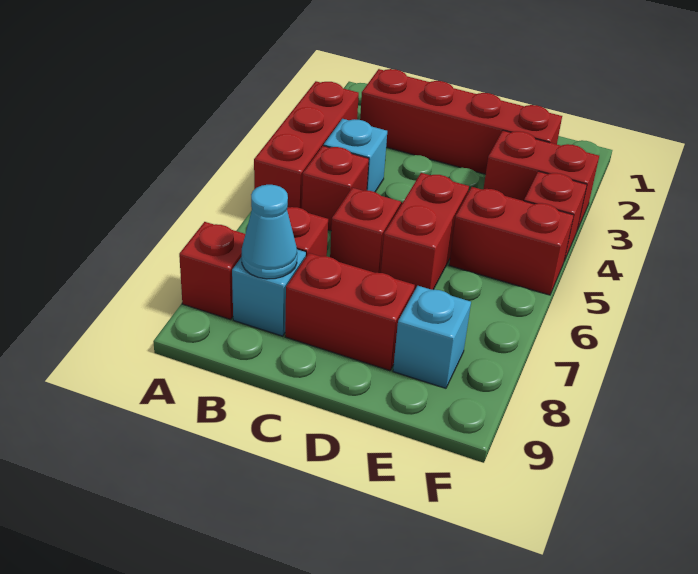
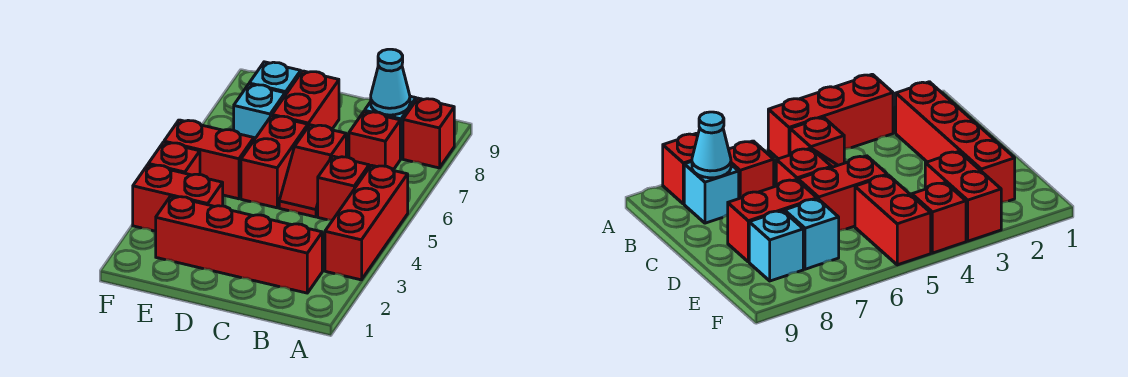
cyan brick B4 level 1 -> cyan brick E7 level 1
red brick C8:D8 level 1 -> red brick D7:D8 level 1

